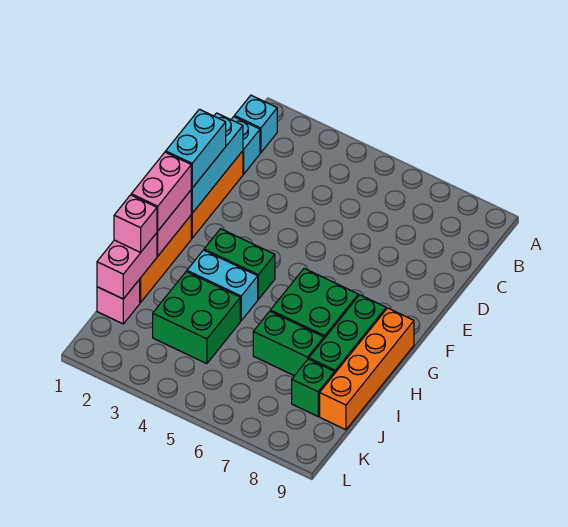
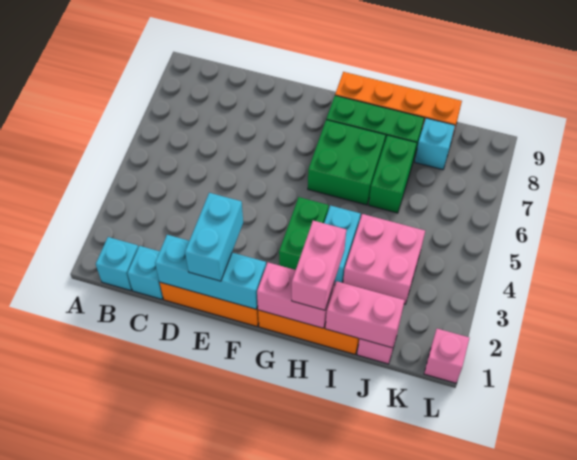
cyan brick E1:F1 level 3 -> cyan brick E1:E2 level 3
pink brick G1:H1 level 3 -> pink brick H1:H2 level 3
pink brick I1 level 3 -> pink brick L1 level 1
green brick I3:J4 level 1 -> pink brick I3:J4 level 1
green brick J8 level 1 -> cyan brick J8 level 1

